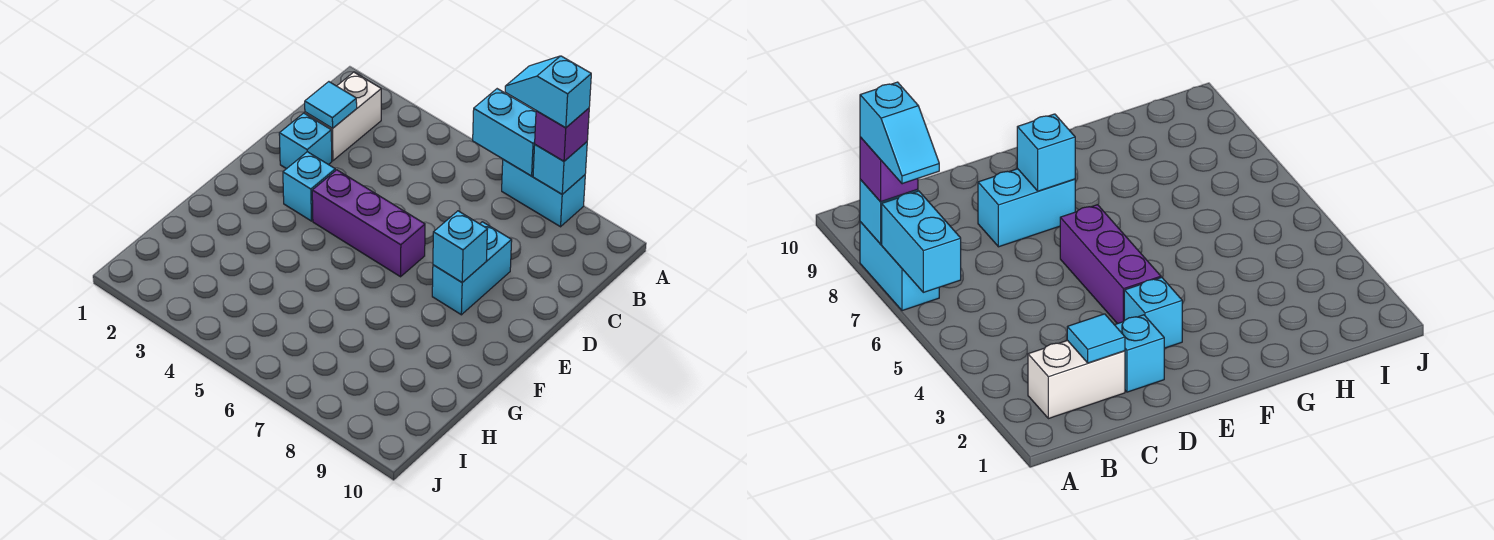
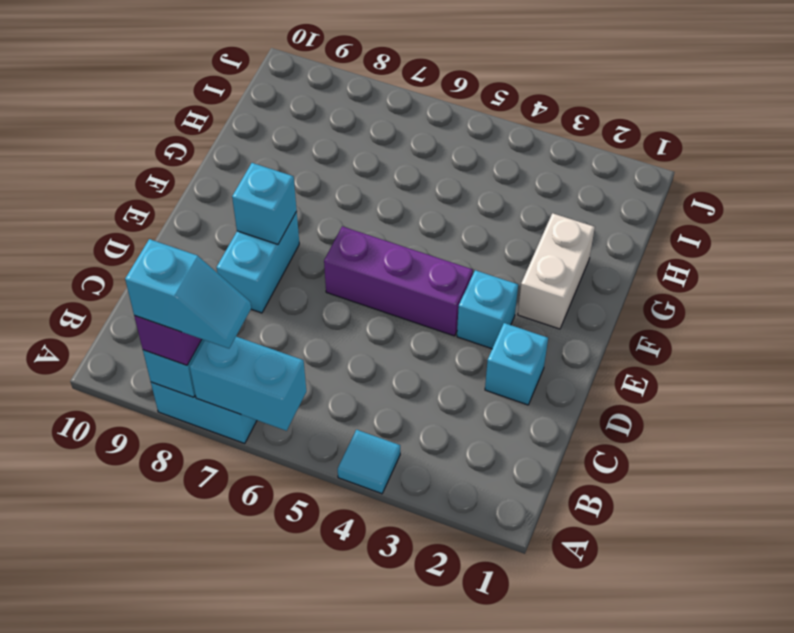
white brick B2:C2 level 1 -> white brick F2:G2 level 1
cyan tile C2 level 2 -> cyan tile A4 level 1

